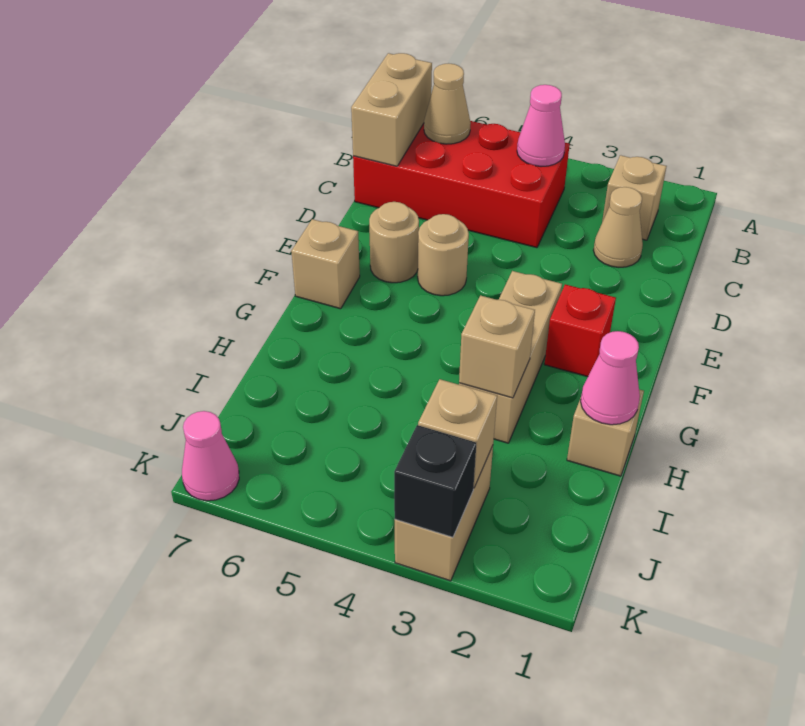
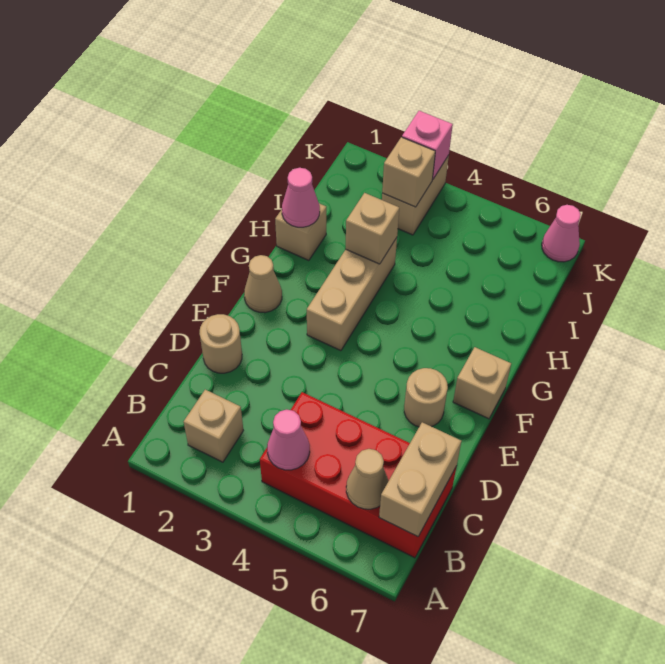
tan cone C2 level 1 -> tan cone F1 level 1
tan round brick E5 level 1 -> tan round brick D1 level 1
red brick F2 level 1 -> none
black brick K3 level 2 -> pink brick K3 level 2

